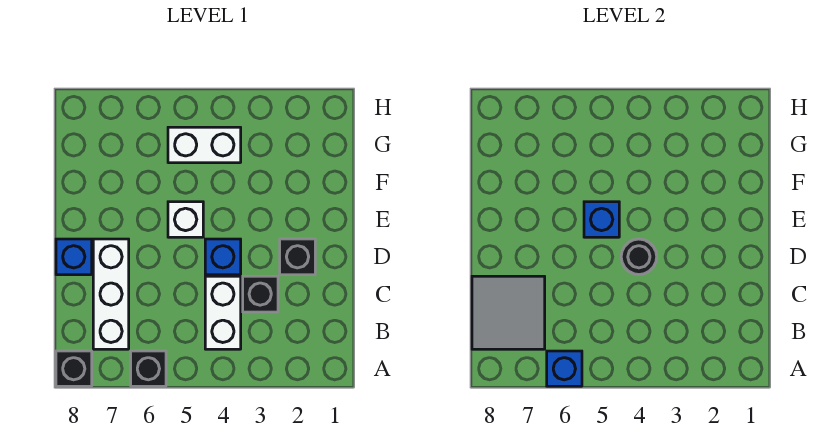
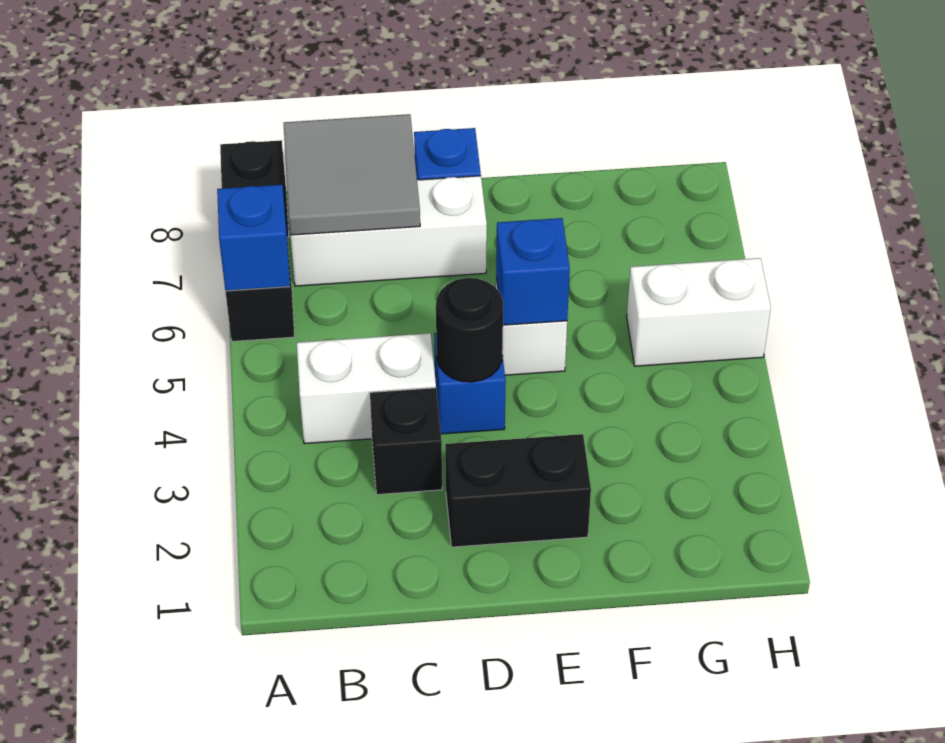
black brick D2 level 1 -> black brick D2:E2 level 1
white brick G4:G5 level 1 -> white brick G5:H5 level 1

